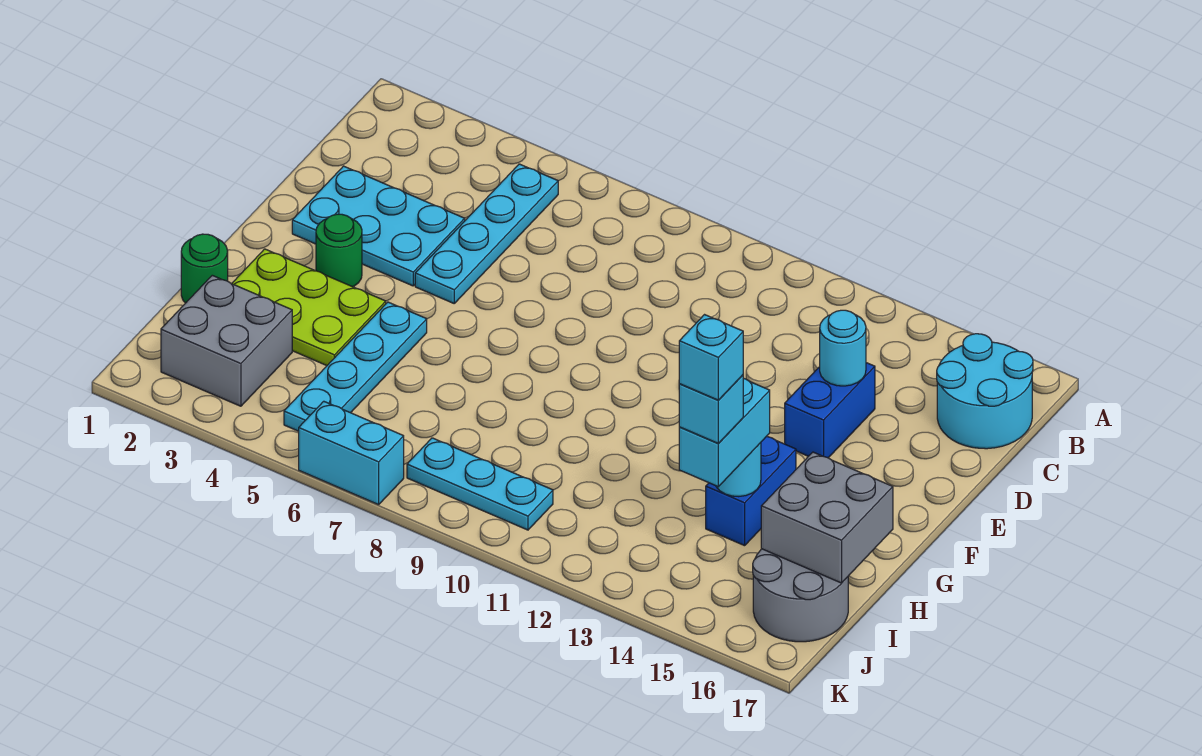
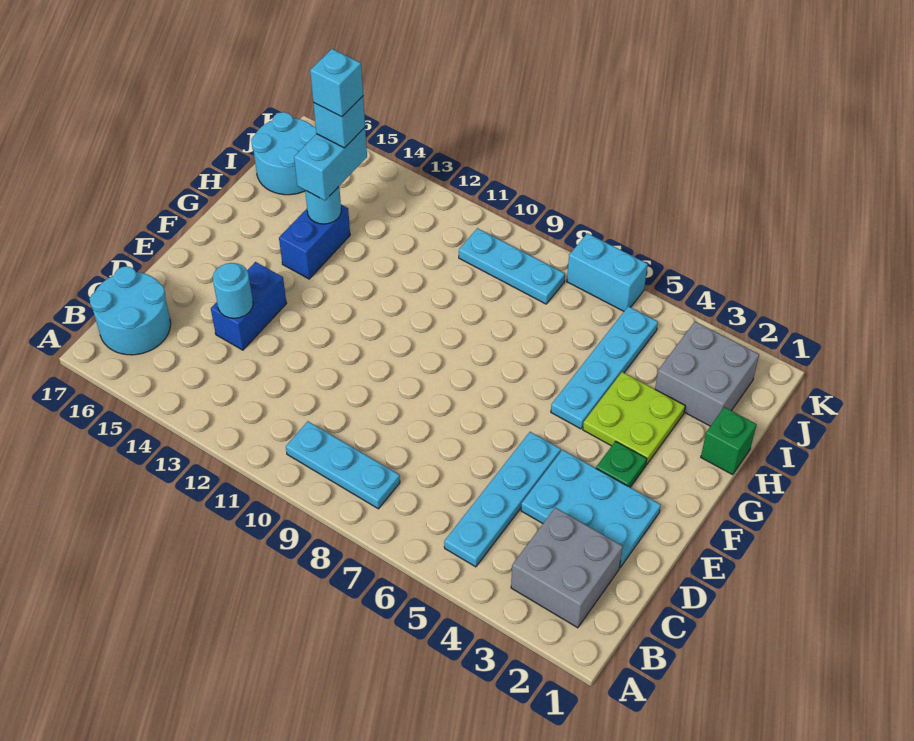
none -> cyan plate B8:B10 level 1
green round brick F3 level 1 -> green plate F3 level 1
lime plate G2:H4 level 1 -> lime plate G3:H4 level 1
green round brick H1 level 1 -> green brick H1 level 1
grey brick H16:I17 level 2 -> grey brick B2:C3 level 1
grey round brick I16:J17 level 1 -> cyan round brick I16:J17 level 1

